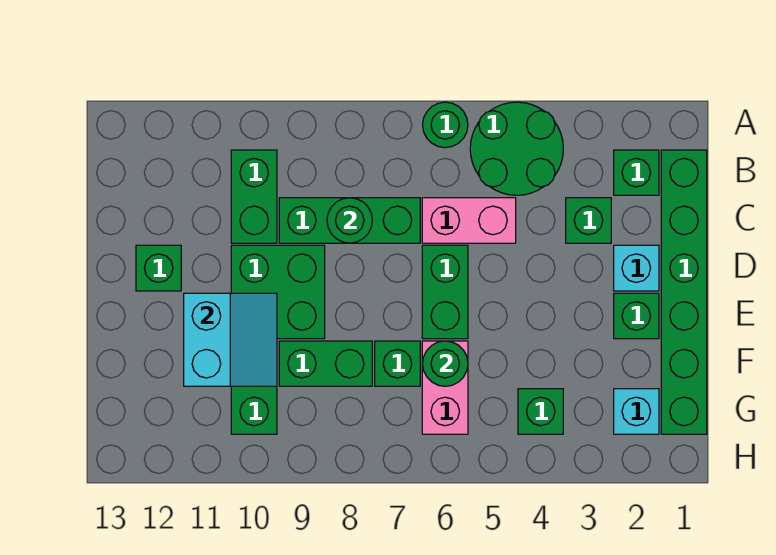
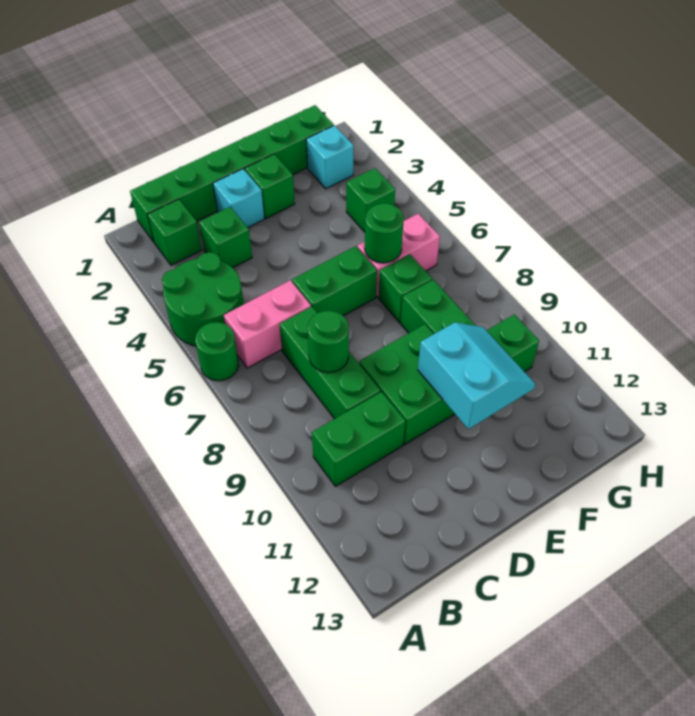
pink brick C5:C6 level 1 -> pink brick B6:C6 level 1
green brick D12 level 1 -> none
cyan slope E10:F11 level 2 top 11 -> cyan slope E10:F11 level 2 top E

